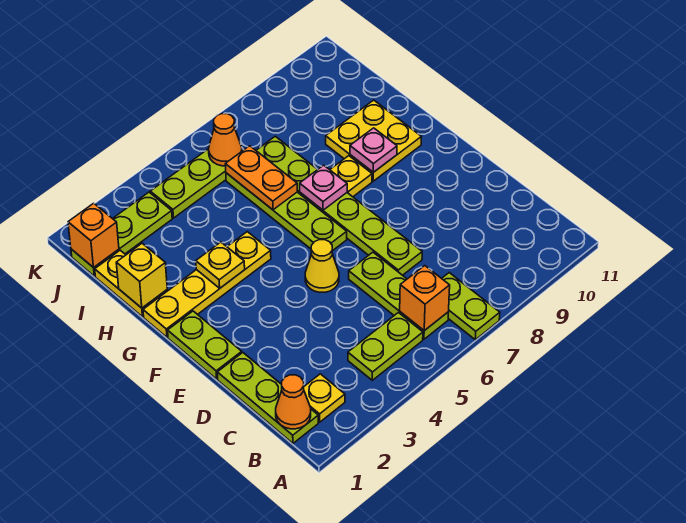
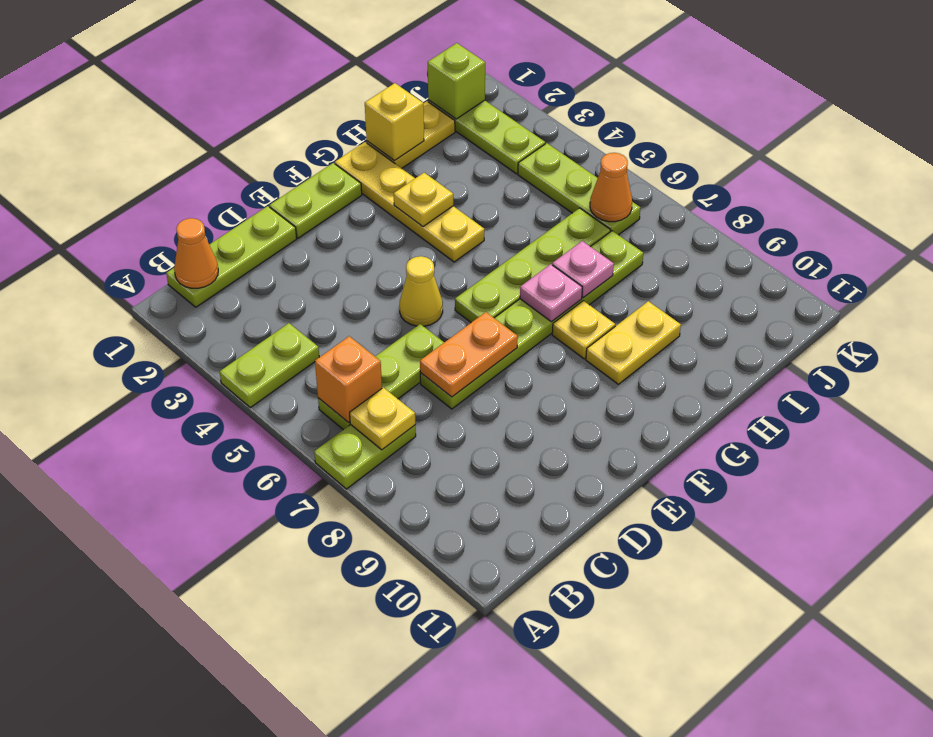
yellow plate B2 level 1 -> yellow plate B7 level 2
lime plate B4:B5 level 1 -> lime plate A4:B4 level 1
yellow plate G9:H10 level 1 -> yellow plate G9:H9 level 1
pink plate G9 level 2 -> pink plate H7 level 2
orange plate H6:I6 level 2 -> orange plate D7:E7 level 2
orange brick J1 level 2 -> lime brick J1 level 2

